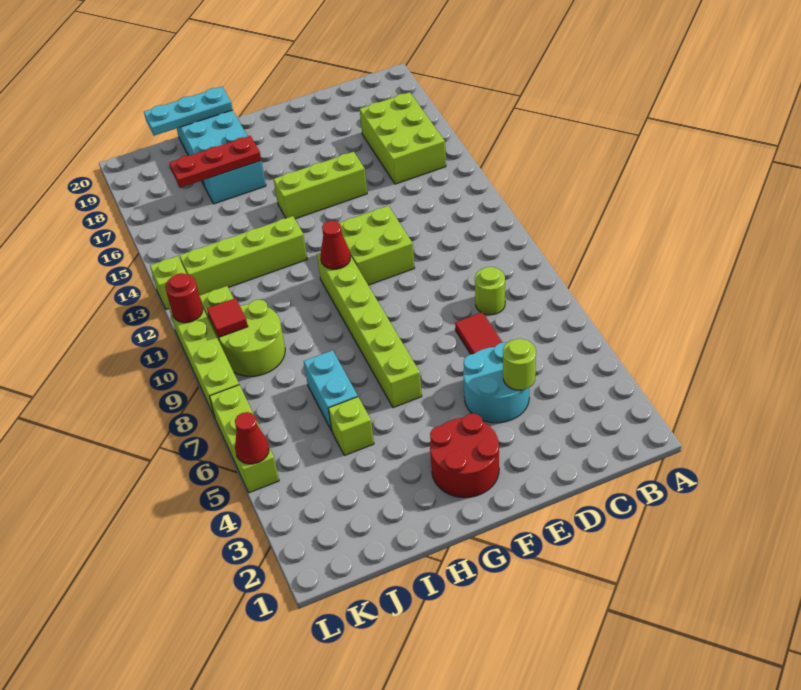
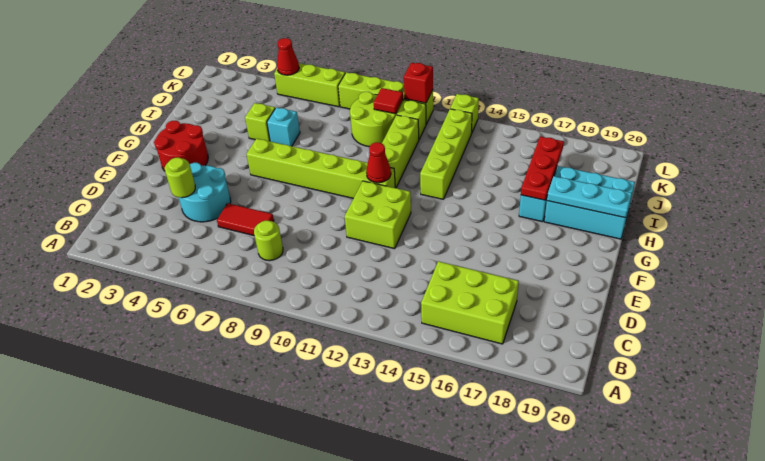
lime brick E15:G15 level 1 -> lime brick H11:J11 level 1
cyan plate H20:J20 level 2 -> cyan plate H18:H20 level 2
cyan brick I6:I7 level 1 -> cyan brick I6 level 1
red round brick L11 level 2 -> red brick L11 level 2

